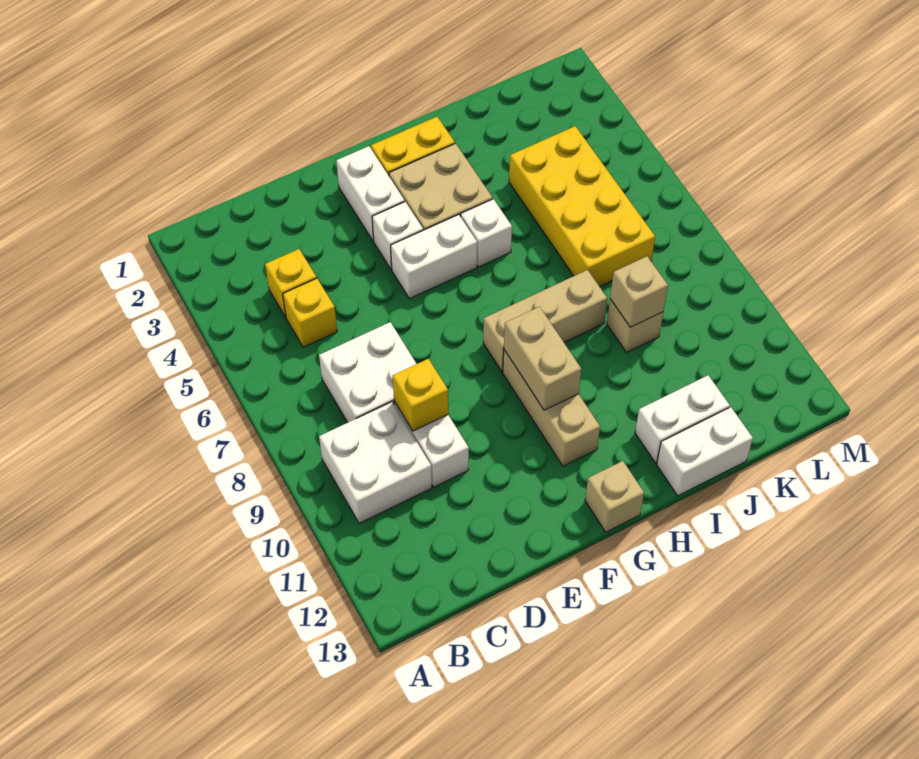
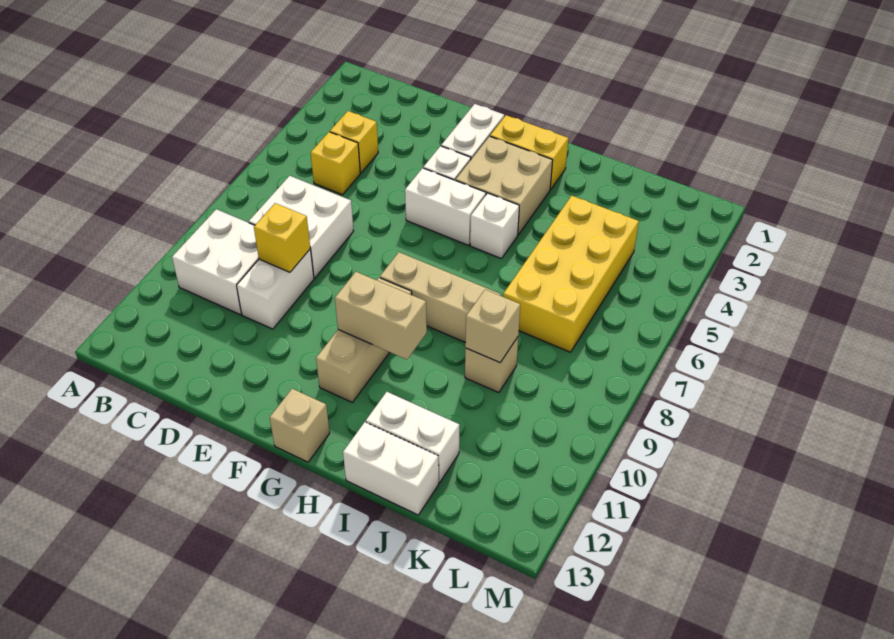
tan brick G9:G10 level 2 -> tan brick G10:H10 level 2

